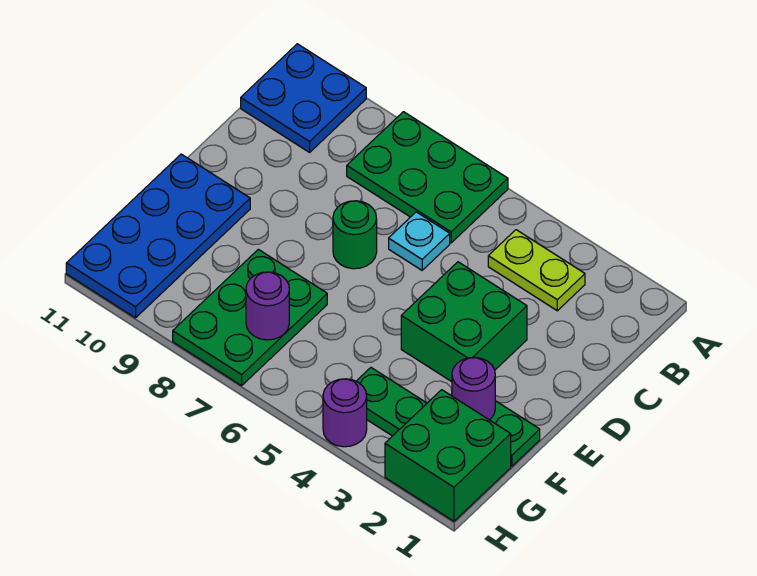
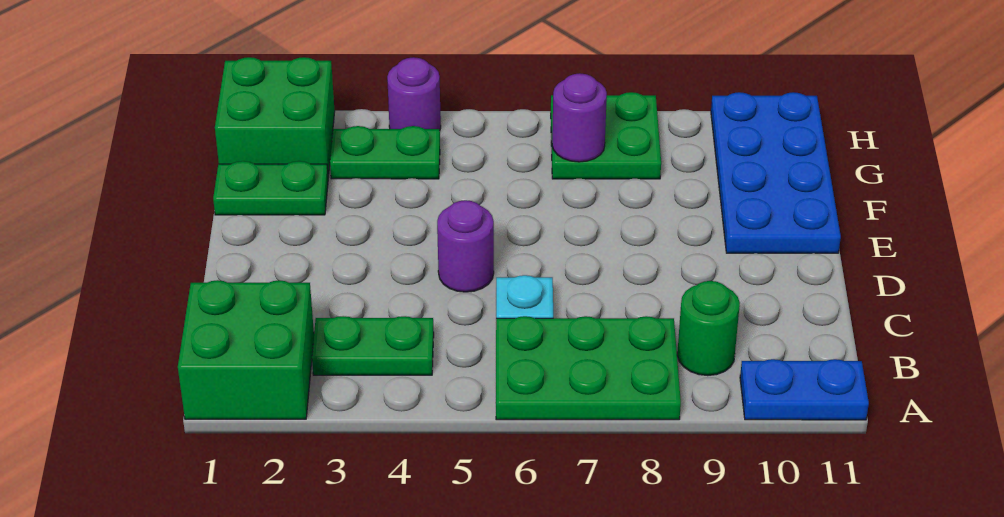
blue plate A10:B11 level 1 -> blue plate A10:A11 level 1
lime plate B3:B4 level 1 -> green plate B3:B4 level 1
green brick D3:E4 level 1 -> green brick A1:B2 level 1
green round brick D7 level 1 -> green round brick B9 level 1
purple round brick F2 level 2 -> purple round brick D5 level 1
green plate F7:H8 level 1 -> green plate G7:H8 level 1

